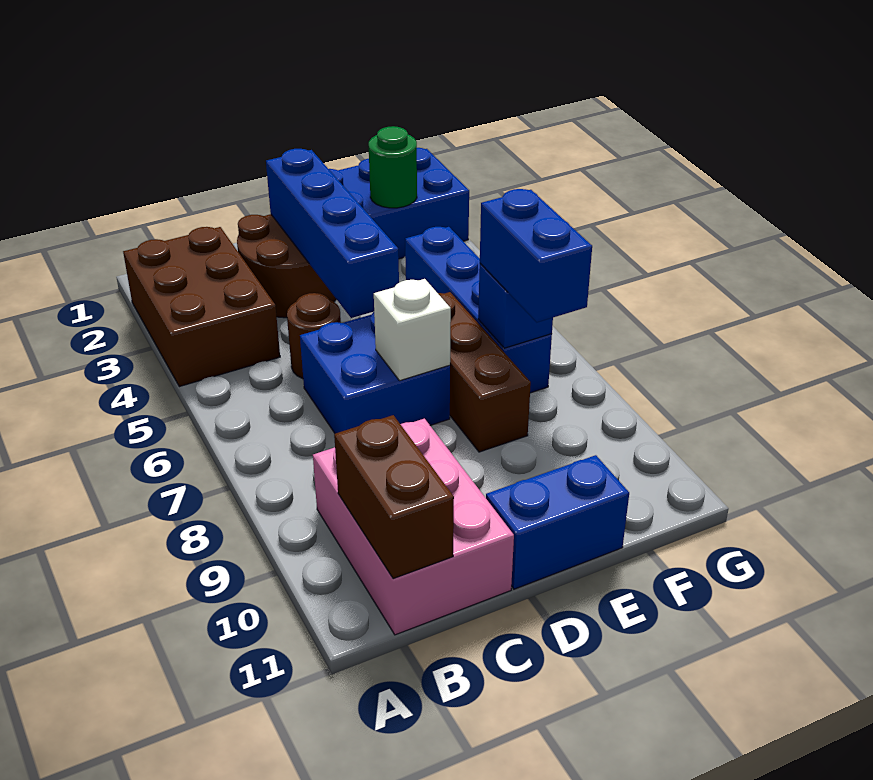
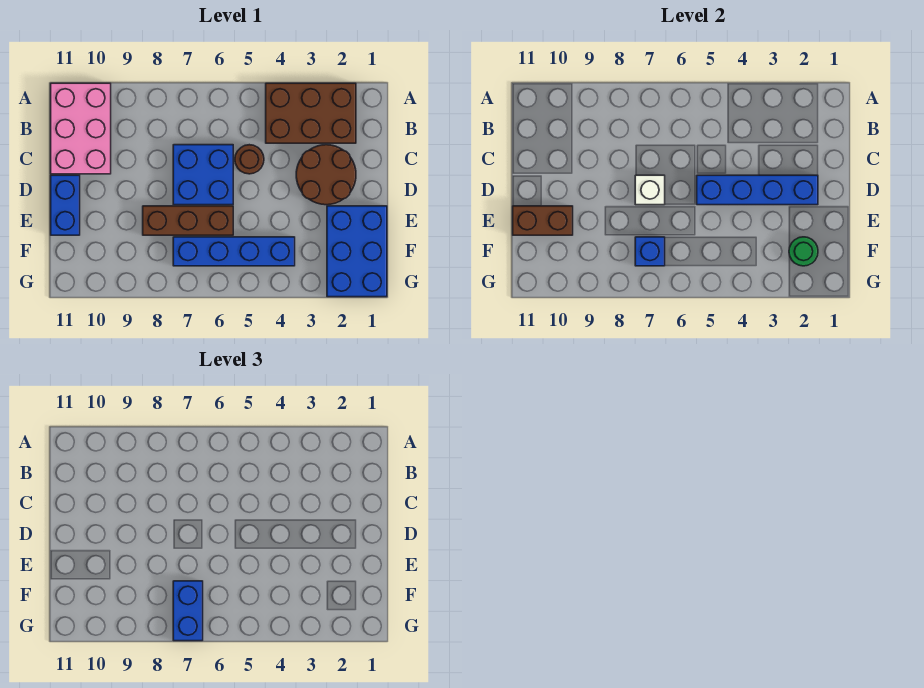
pink brick B9:C11 level 1 -> pink brick A10:C11 level 1
brown brick B10:B11 level 2 -> brown brick E10:E11 level 2
blue brick F7:F8 level 3 -> blue brick F7:G7 level 3

